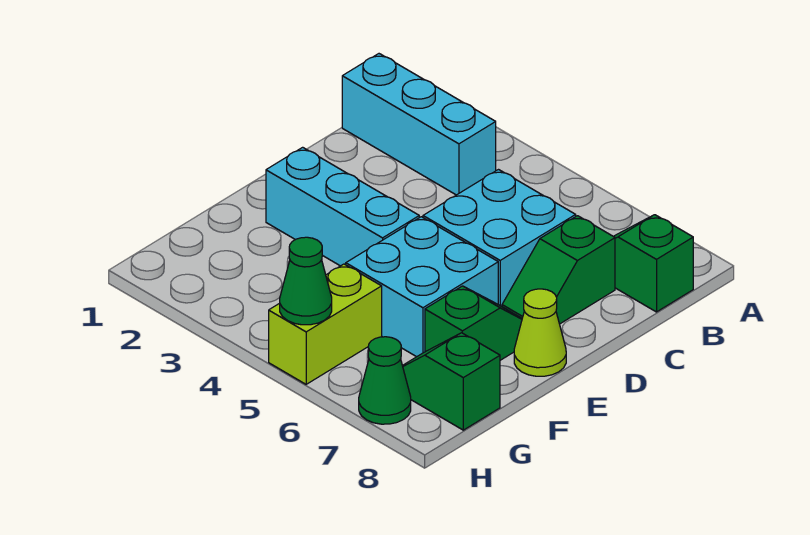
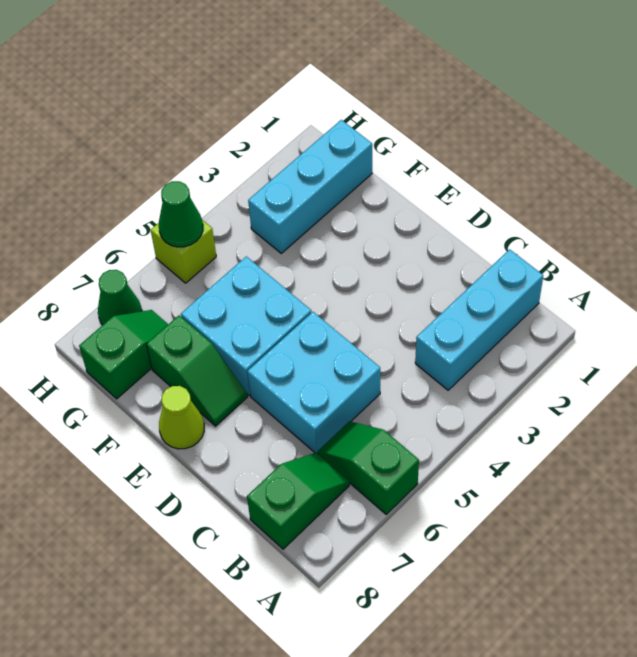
green slope C7:D7 level 1 top C -> green slope A6:B6 level 1 top A
cyan brick E2:E4 level 1 -> cyan brick G1:G3 level 1
lime brick G5:H5 level 1 -> lime brick H5 level 1

